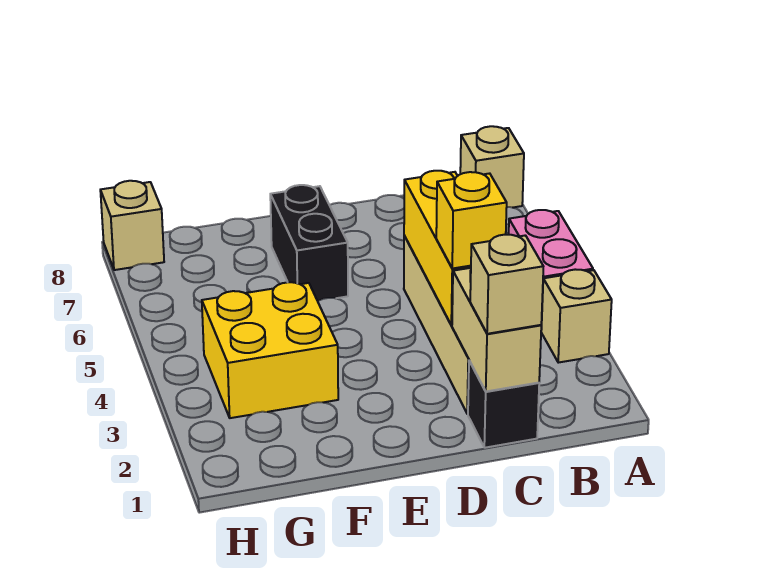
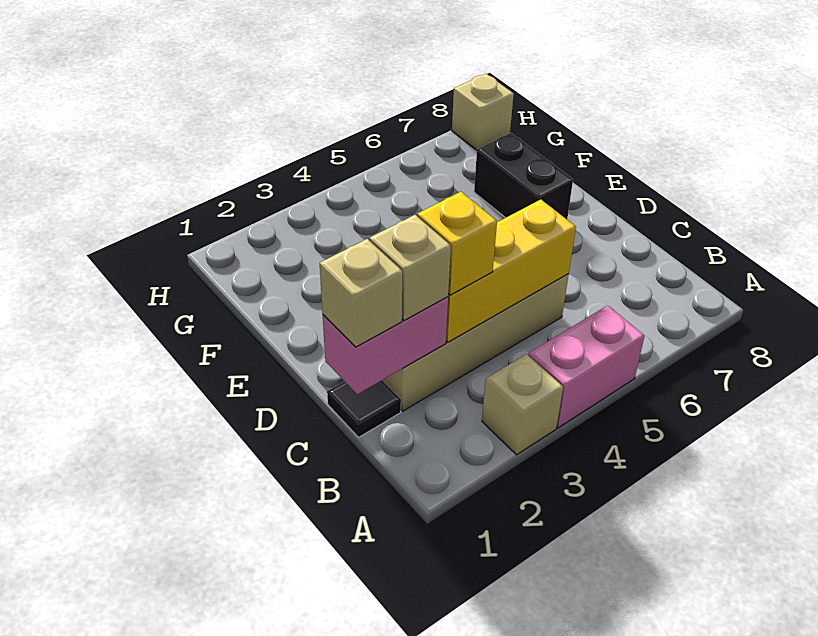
tan brick A8 level 1 -> tan brick C2 level 3
black brick C1 level 1 -> black tile C1 level 1
tan brick C1:C2 level 2 -> pink brick C1:C2 level 2
black brick E6:E7 level 1 -> black brick E7:F7 level 1
yellow brick F3:G4 level 1 -> none

